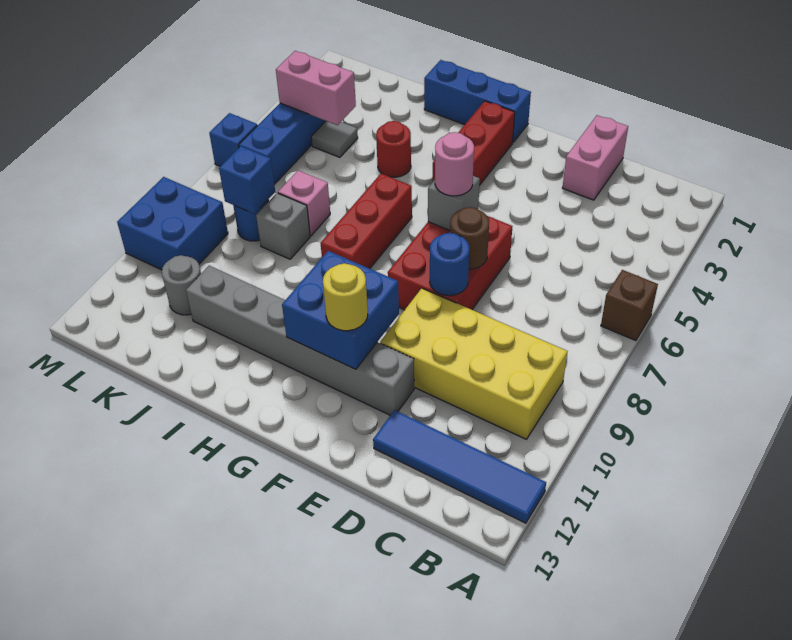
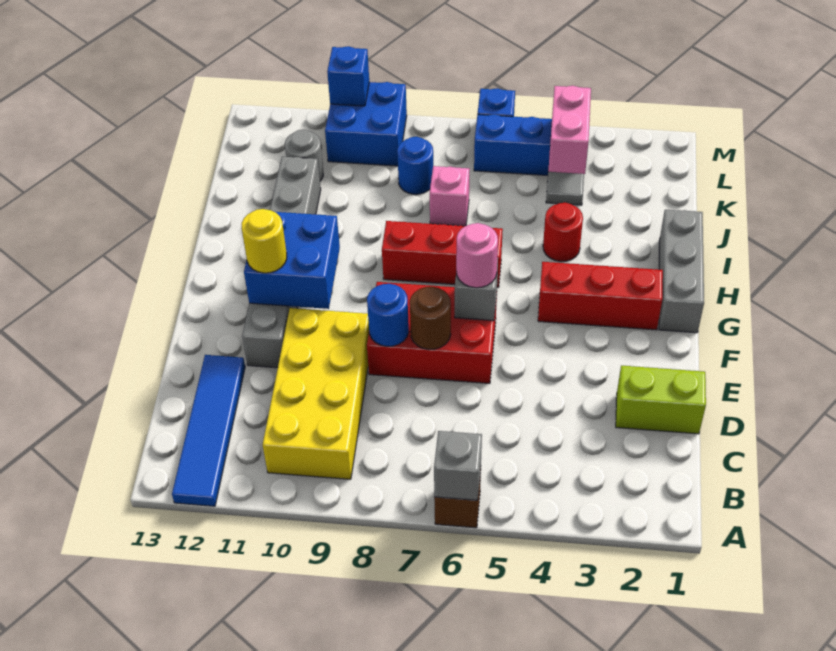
pink brick D1:D2 level 1 -> lime brick D1:D2 level 1
blue brick G1:I1 level 1 -> grey brick G1:I1 level 1
grey brick J8 level 1 -> grey brick A6 level 2
blue brick K8 level 2 -> blue brick M10 level 2

